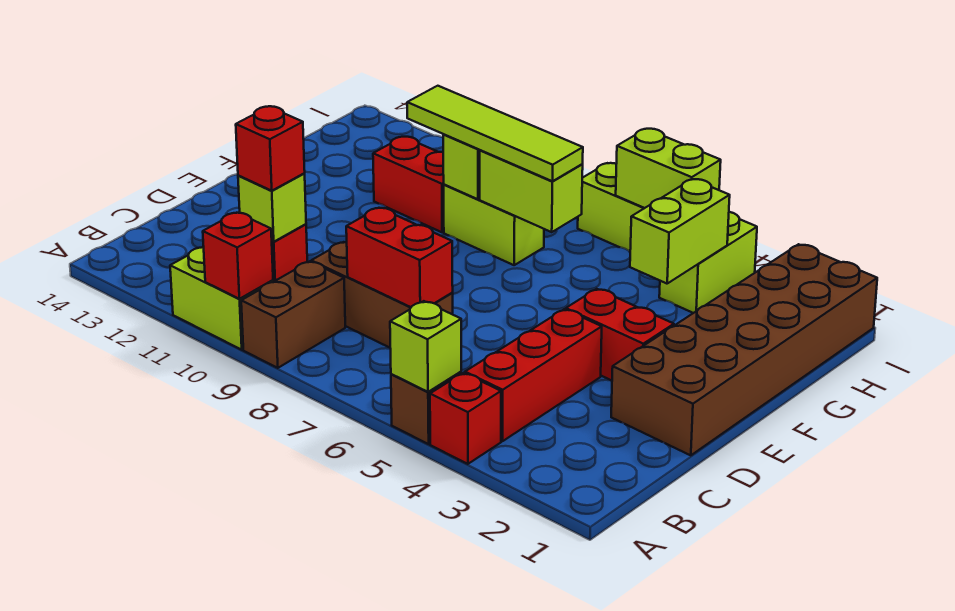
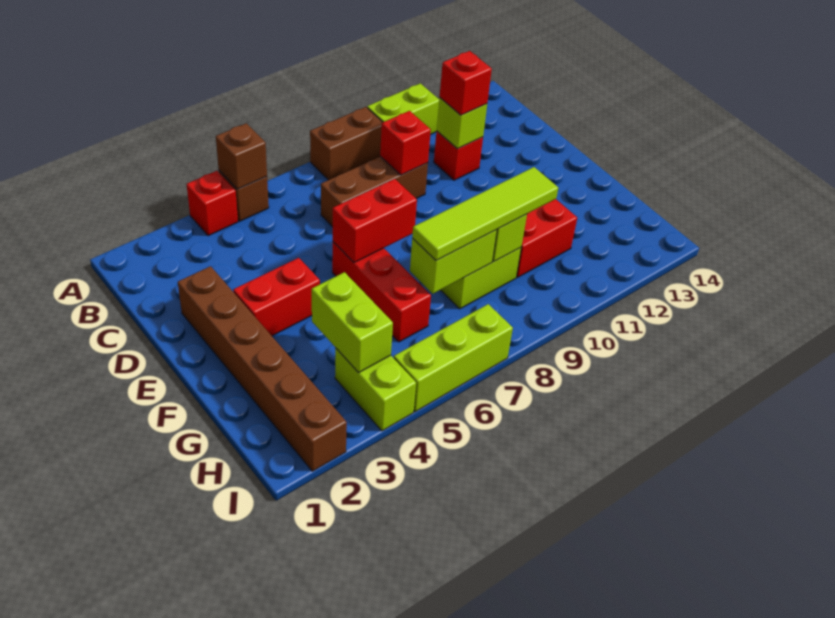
lime brick A5 level 2 -> brown brick A5 level 2
brown brick A9:B9 level 1 -> brown brick A8:A9 level 1
red brick A10 level 2 -> red brick C9 level 2
red brick B4:D4 level 1 -> red brick E6:G6 level 1
red brick C7:C8 level 2 -> red brick E6:E7 level 2
brown brick D1:I2 level 1 -> brown brick D2:I2 level 1
lime brick I5:I6 level 2 -> none

